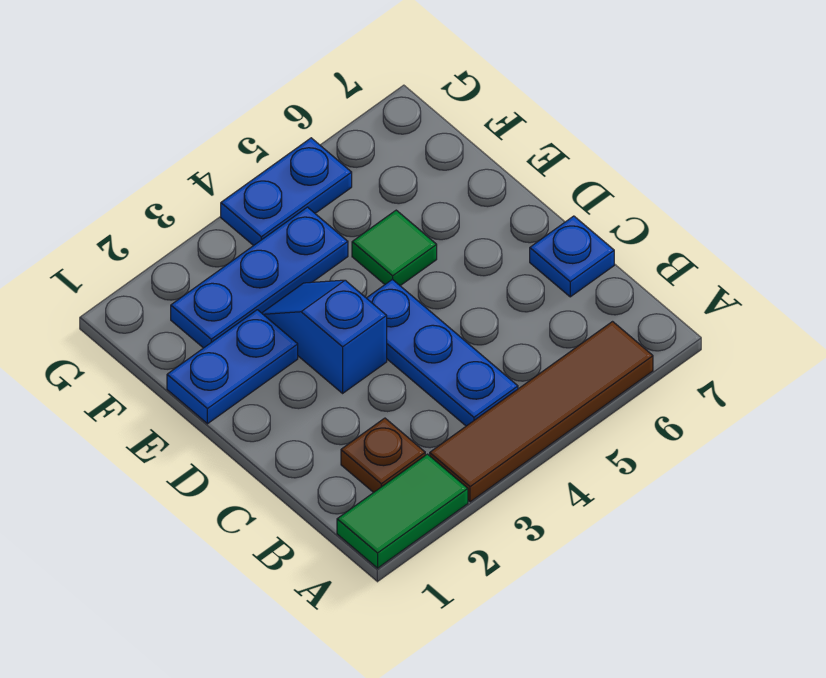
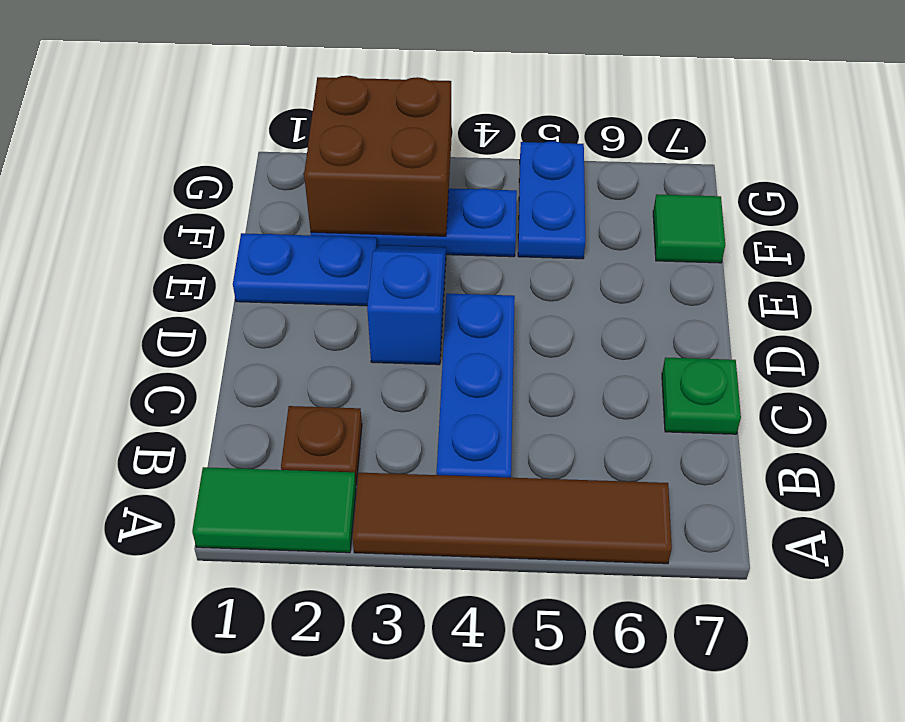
blue plate C7 level 1 -> green plate C7 level 1
green tile E5 level 1 -> green tile F7 level 1
none -> brown brick F2:G3 level 2
blue plate G4:G5 level 1 -> blue plate F5:G5 level 1

